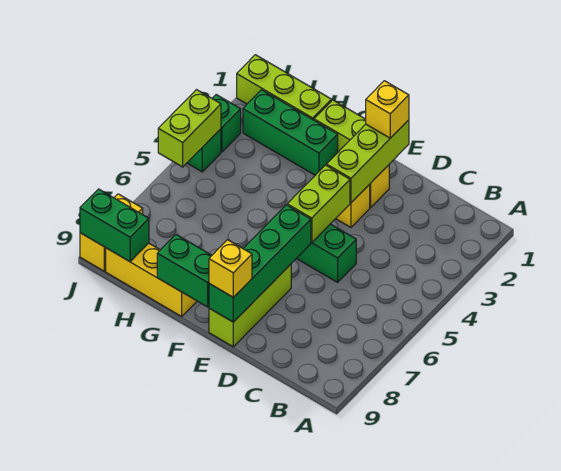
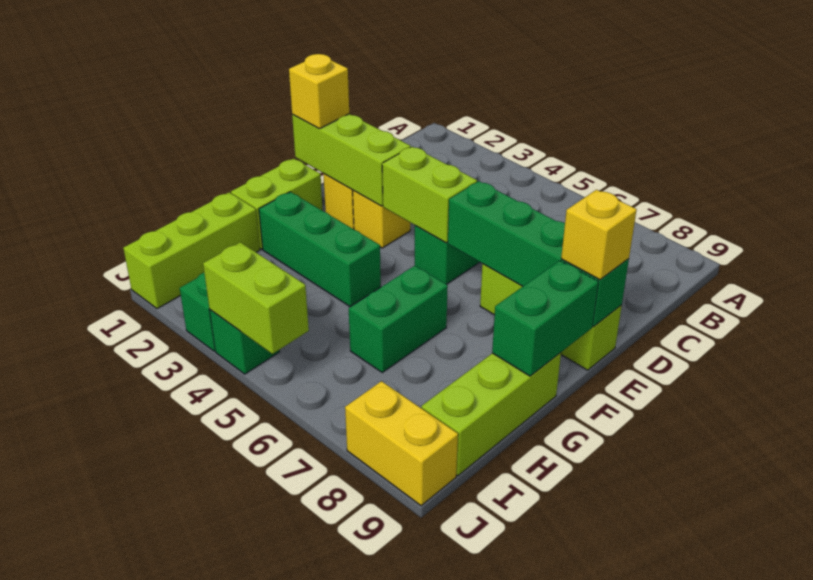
green brick G2:I2 level 1 -> green brick G2:G4 level 1
yellow brick G9:I9 level 1 -> lime brick G9:I9 level 1
green brick I9:J9 level 2 -> green brick G6:H6 level 1

